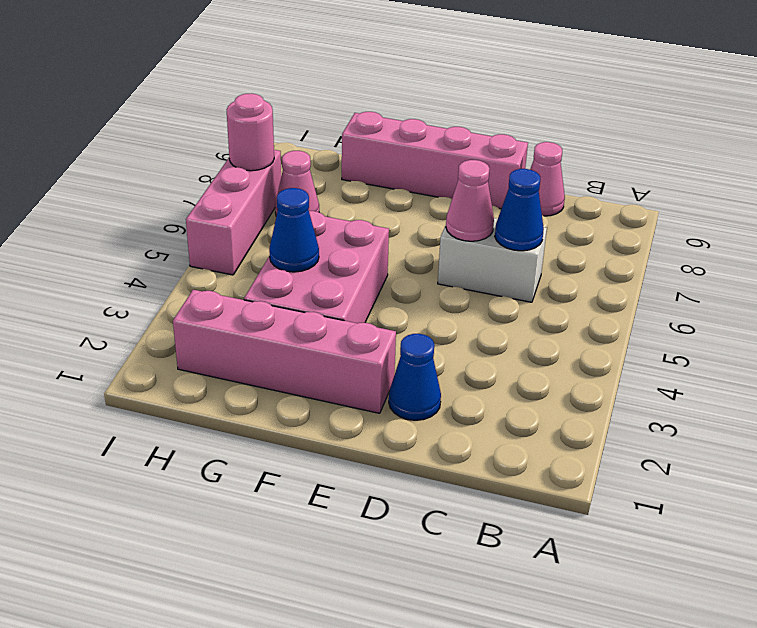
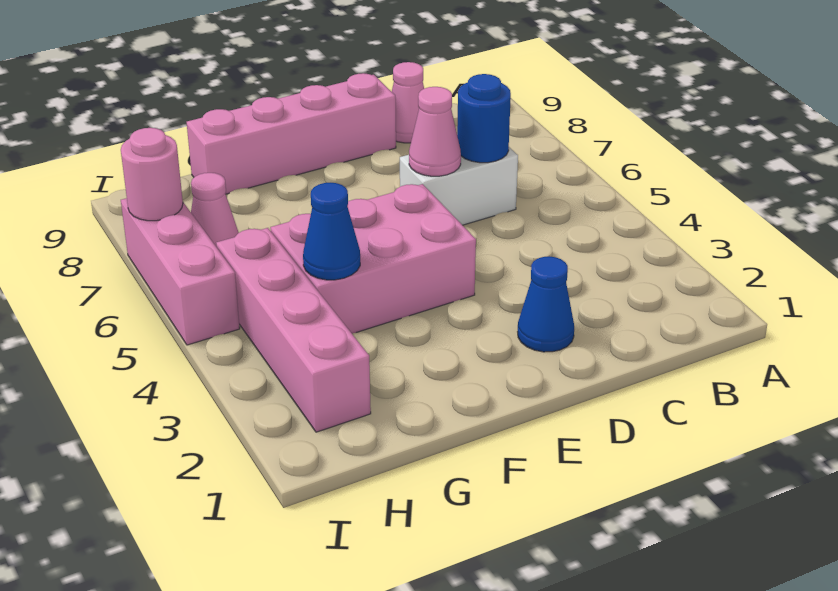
blue cone C6 level 2 -> blue round brick C6 level 2
pink brick E2:H2 level 1 -> pink brick H2:H5 level 1
pink brick F3:G5 level 1 -> pink brick E4:G5 level 1

